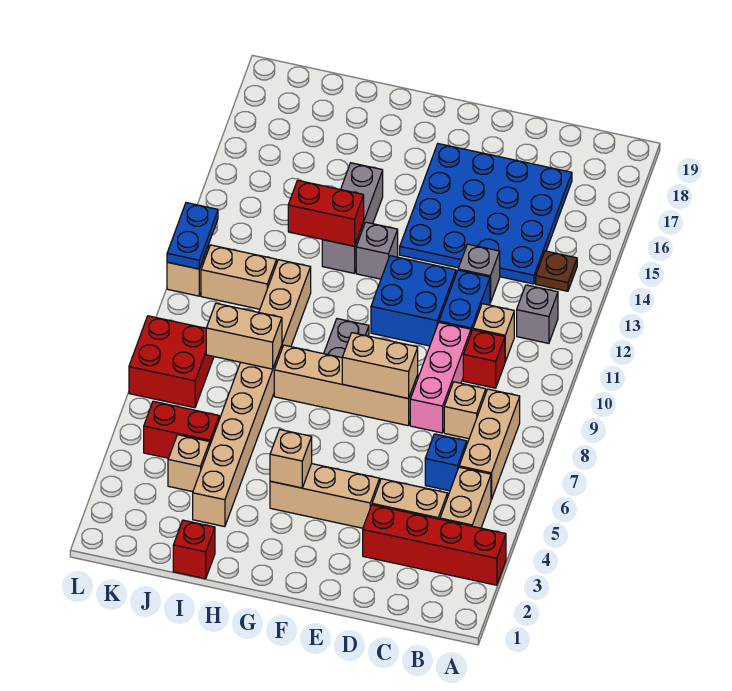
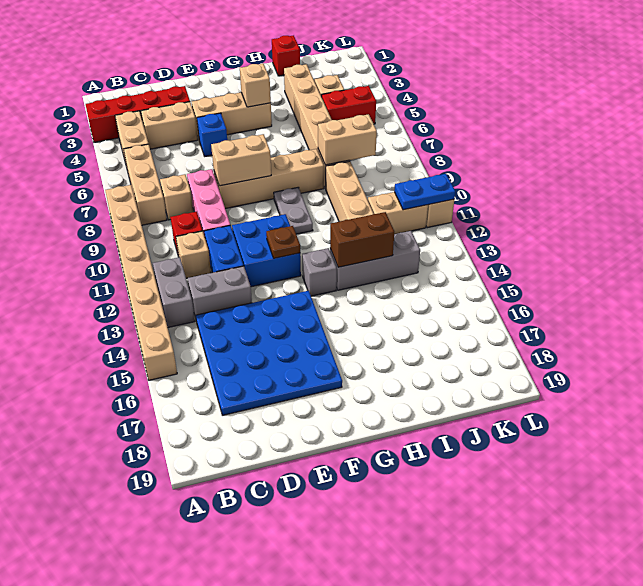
none -> tan brick A8:A15 level 1
grey brick B12 level 1 -> grey brick B12:B13 level 1
brown plate B14 level 1 -> brown plate F12 level 2
blue brick C6 level 1 -> blue brick E5 level 1
grey brick D13 level 1 -> grey brick C13:D13 level 1
grey brick H13:H15 level 1 -> grey brick H13:J13 level 1
red brick H13:I13 level 2 -> brown brick H13:I13 level 2
red brick K7:L8 level 1 -> none
blue plate L11:L12 level 2 -> blue plate K11:L11 level 2

